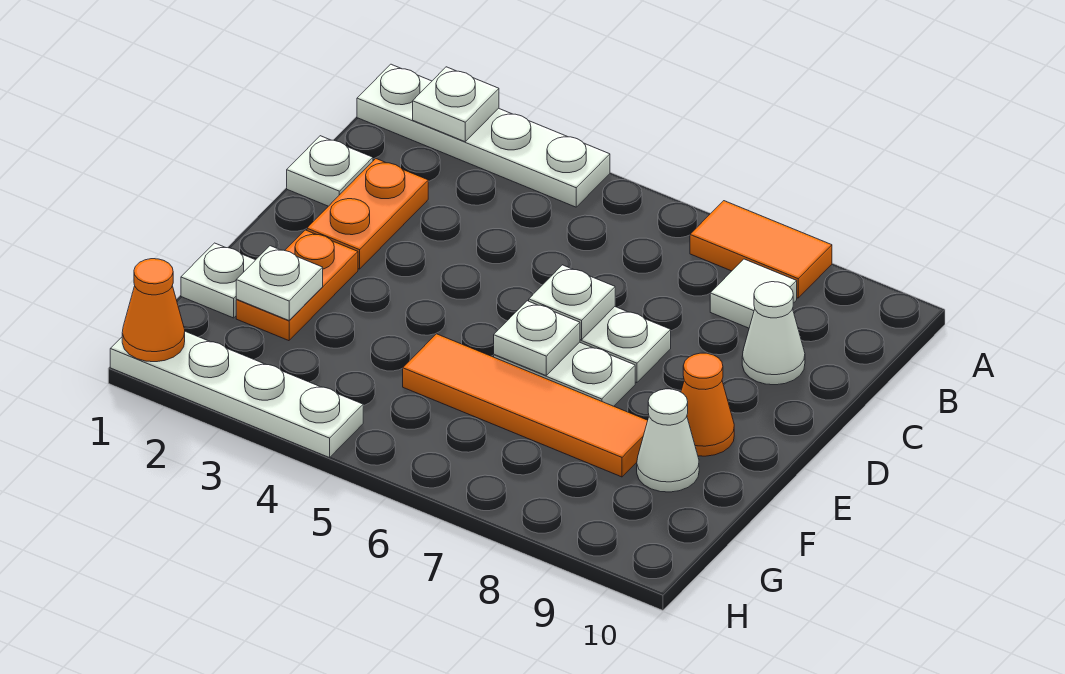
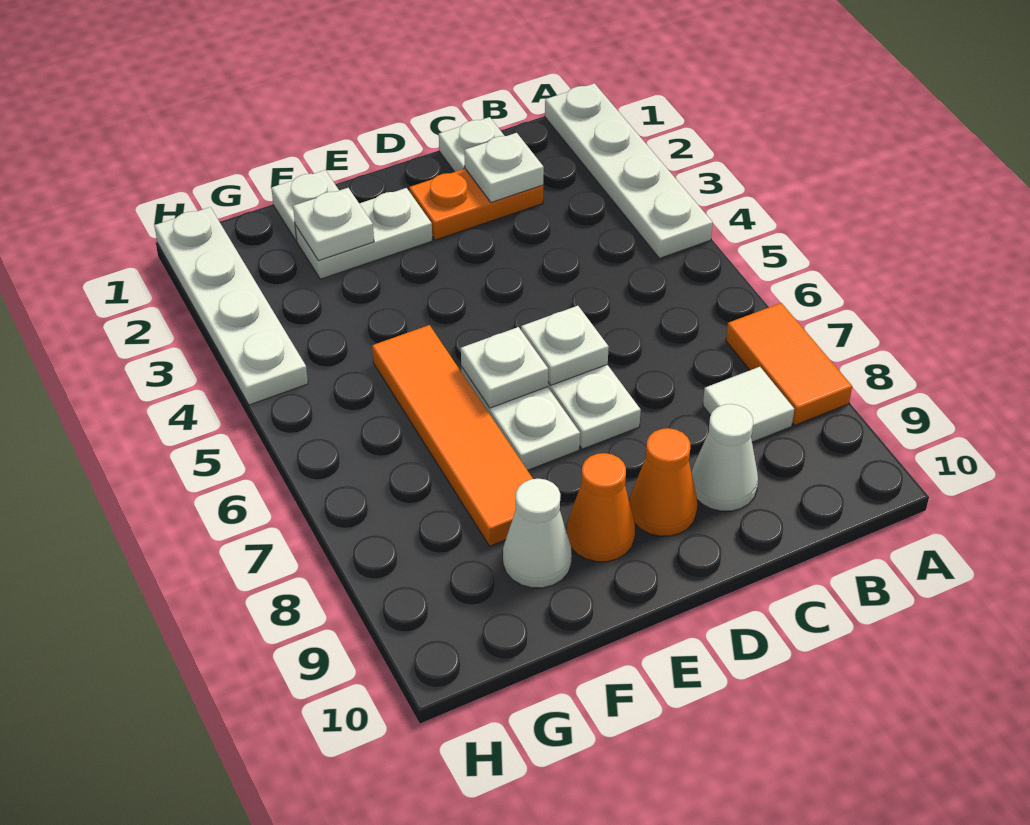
white plate A2 level 2 -> white plate C2 level 2
orange plate E2:F2 level 1 -> white plate E2:F2 level 1
orange cone H1 level 2 -> orange cone D9 level 1

